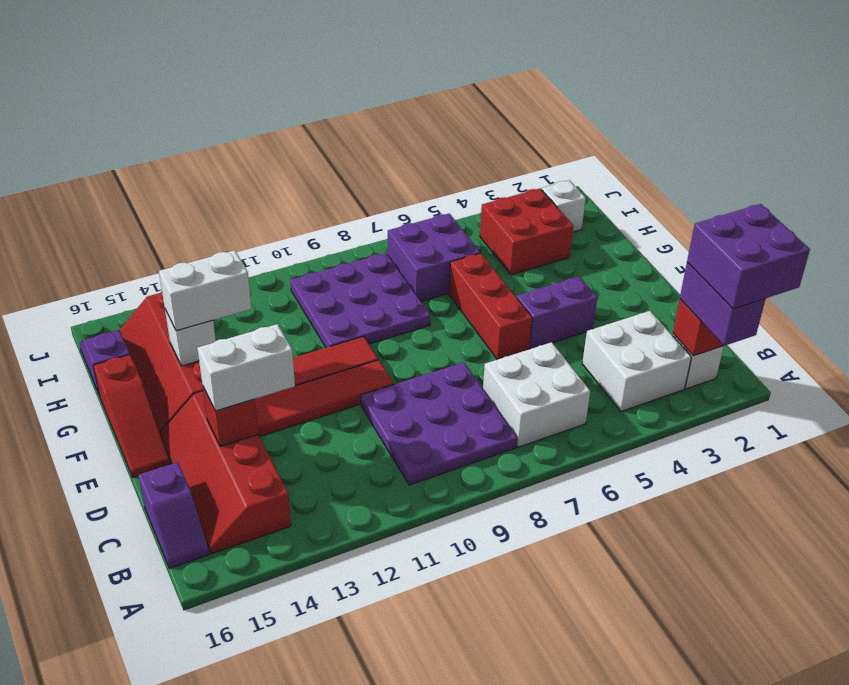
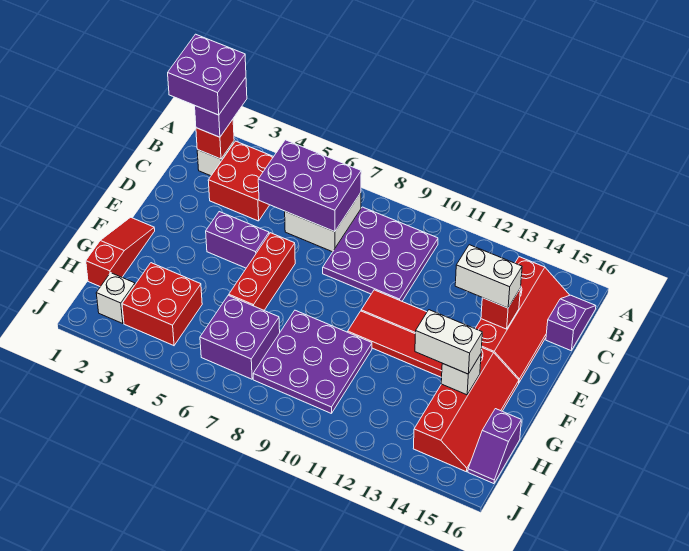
white brick B3:C4 level 1 -> red brick B3:C4 level 1
none -> purple brick B5:C7 level 2
red slope E16:G16 level 1 top G -> red slope F1:H1 level 1 top H

